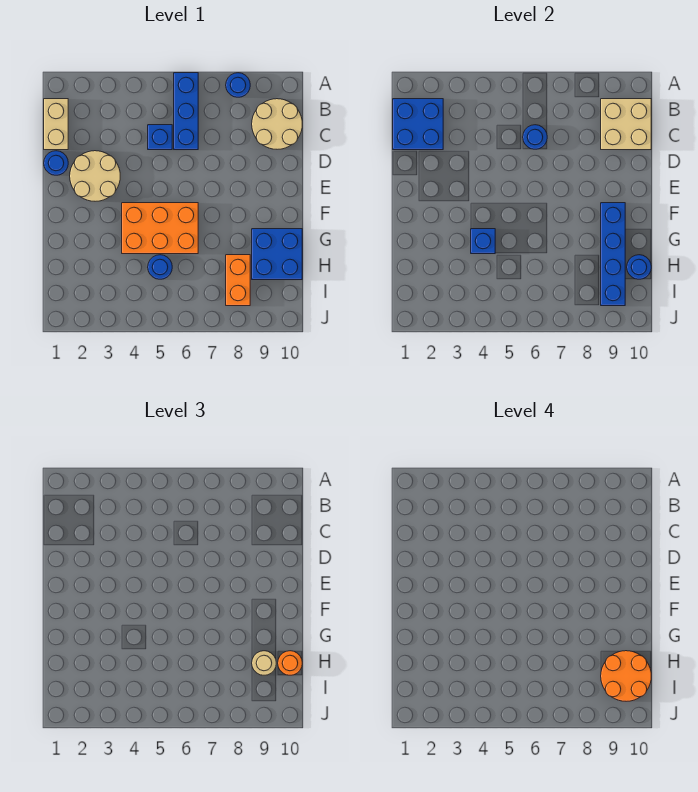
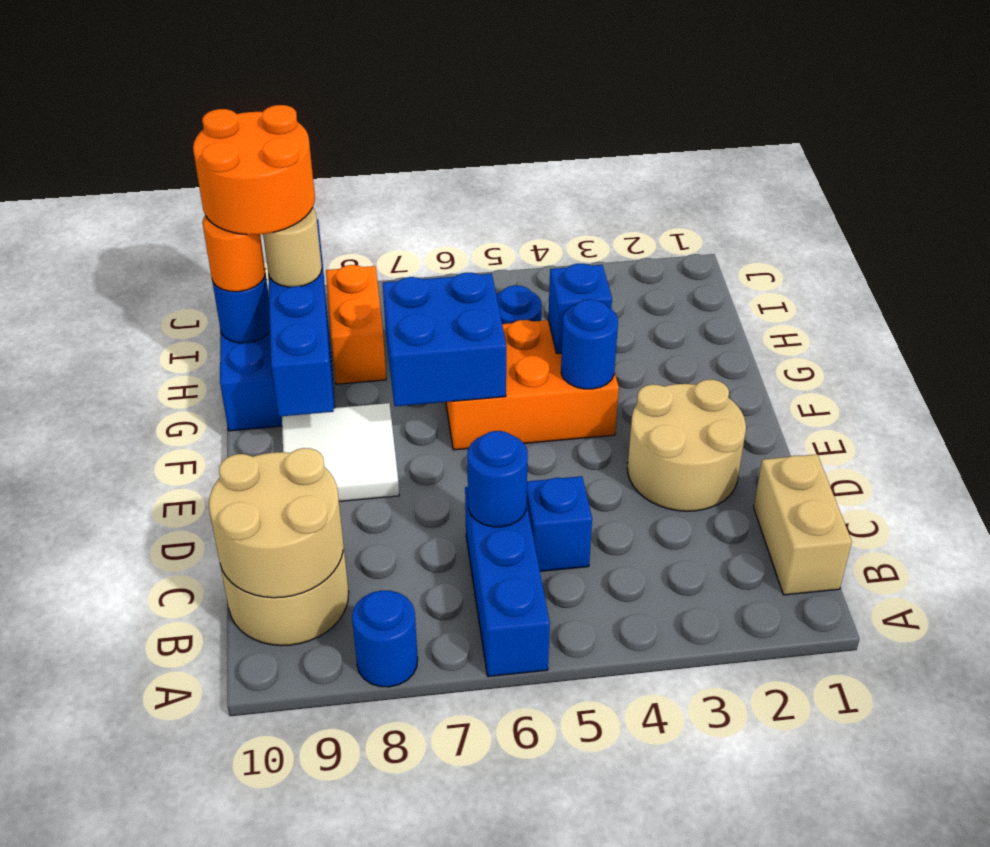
blue brick B1:C2 level 2 -> blue brick F6:G7 level 2
tan brick B9:C10 level 2 -> tan round brick B9:C10 level 2
blue round brick D1 level 1 -> blue round brick F4 level 2
none -> white tile E8:F9 level 1

